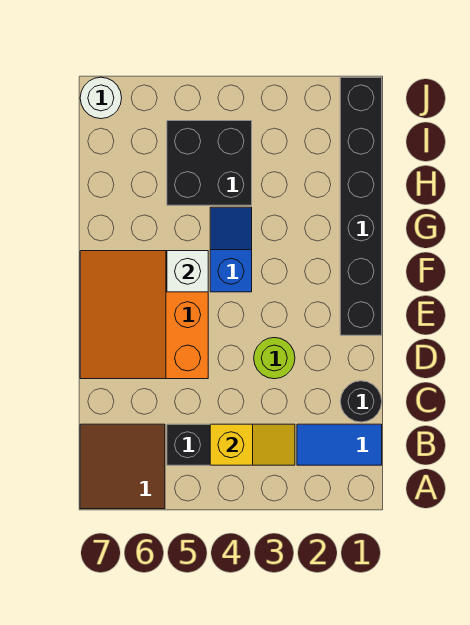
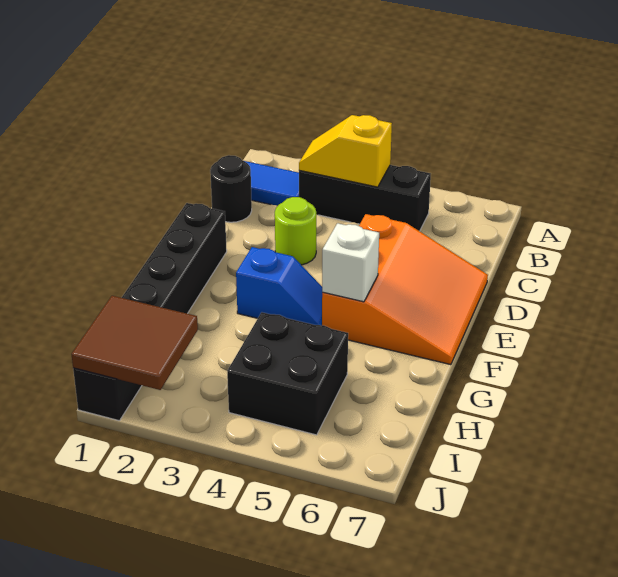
brown tile A6:B7 level 1 -> brown tile I1:J2 level 2
blue slope F4:G4 level 1 top F -> blue slope F3:F4 level 1 top 3
white round brick J7 level 1 -> none

